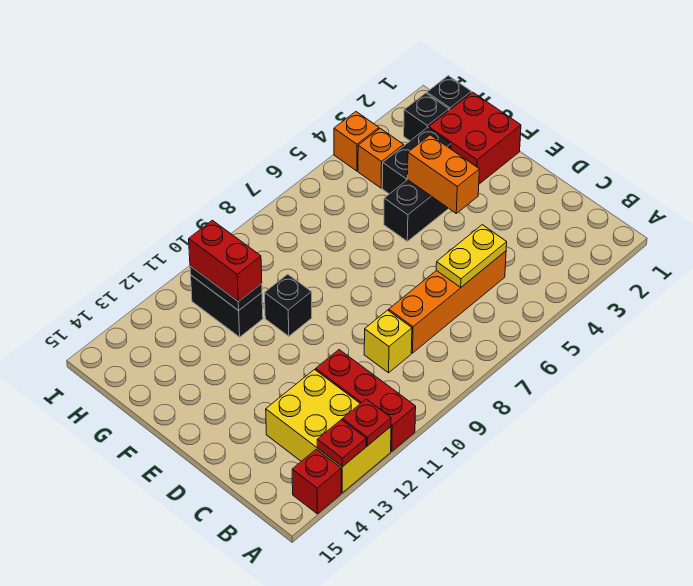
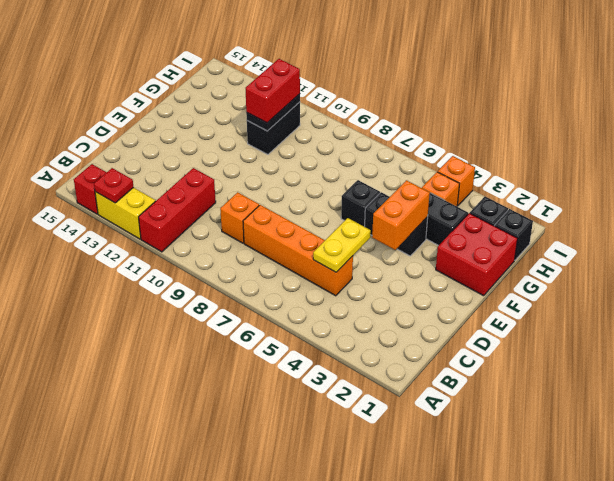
yellow brick A12:C13 level 1 -> yellow brick A12:A13 level 1
red plate A12 level 2 -> none
yellow plate C5:C6 level 2 -> yellow plate C5:D5 level 2
yellow brick C9 level 1 -> orange brick C9 level 1
black brick F10 level 1 -> black brick F6 level 1

